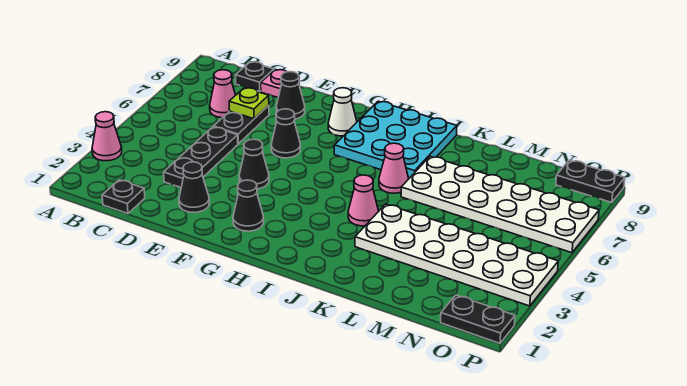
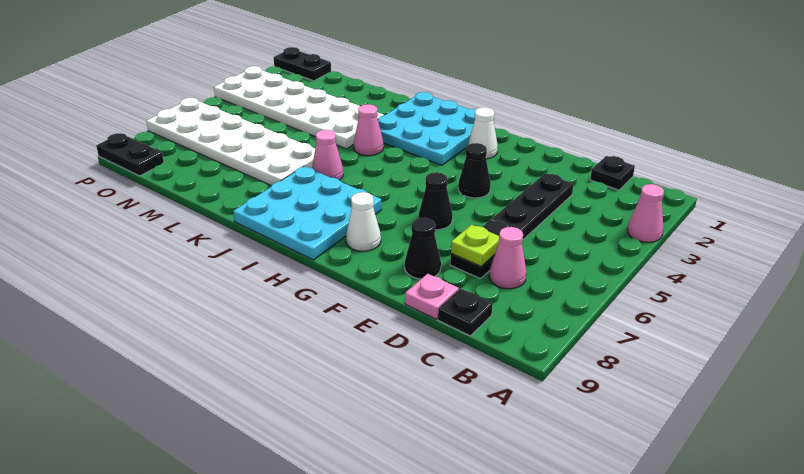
black cone E2 level 1 -> none
black cone G2 level 1 -> white cone G2 level 1
none -> cyan plate H1:J3 level 1

